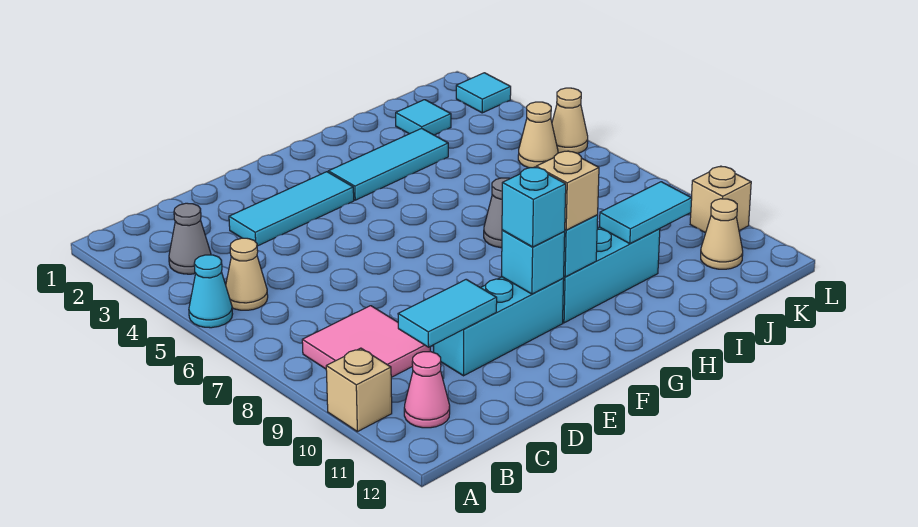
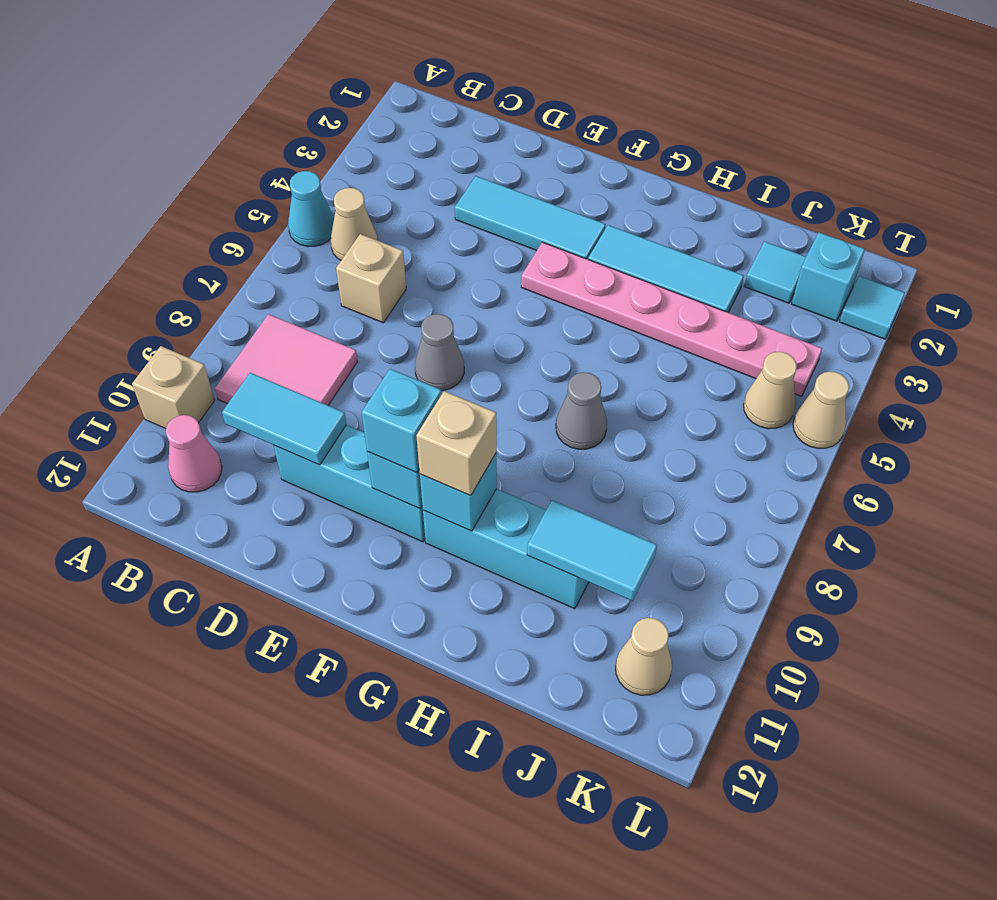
grey cone B3 level 1 -> grey cone E7 level 1
none -> pink plate F4:K4 level 1
none -> cyan brick K2 level 1
tan brick L10 level 1 -> tan brick C6 level 1

